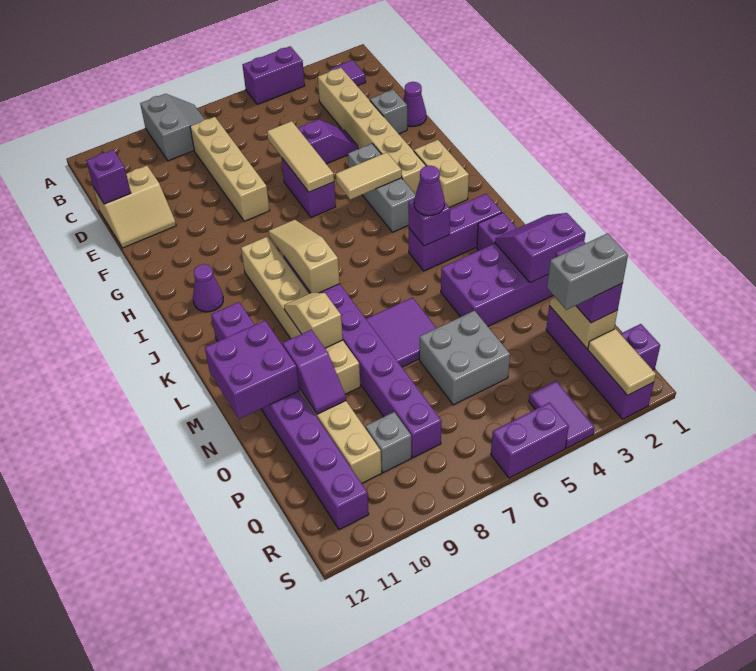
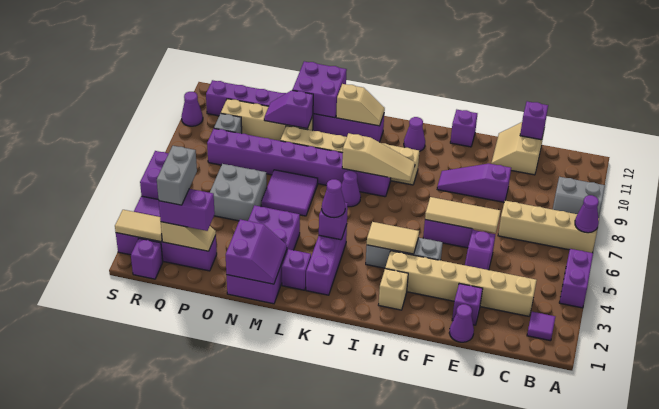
none -> purple cone A7 level 2
tan brick C8:F8 level 1 -> tan brick A7:D7 level 1
grey brick E2 level 1 -> purple brick E2 level 1
none -> purple slope E9:G9 level 1 top E
none -> purple brick G12 level 1
tan brick H2:I2 level 1 -> tan brick H2 level 1
tan tile H4:H5 level 2 -> tan tile H4:I4 level 2
none -> purple cone K7 level 1
tan slope L9:M9 level 2 top M -> tan slope K11:L11 level 2 top L
none -> purple cone S10 level 1

